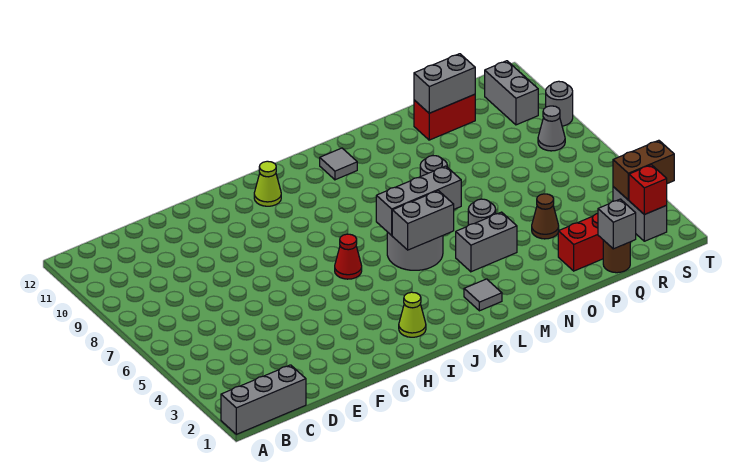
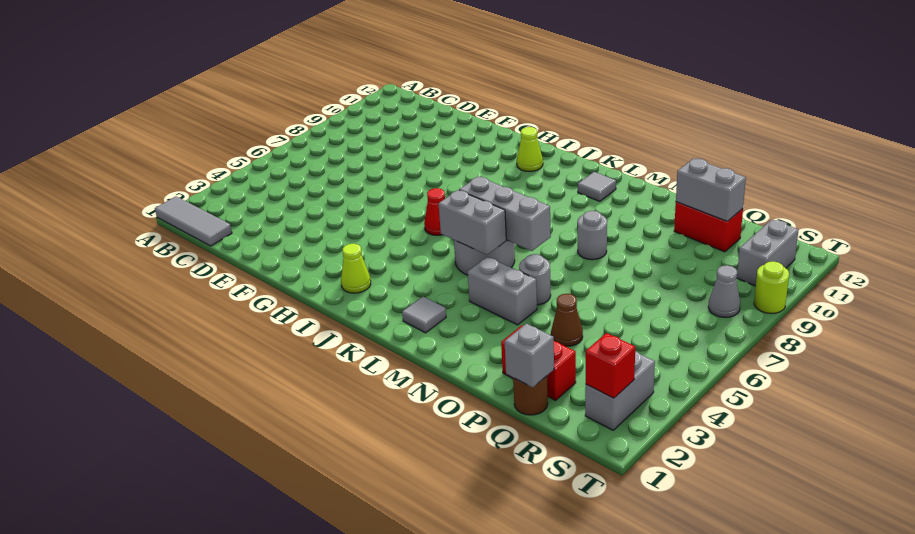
grey brick A1:C1 level 1 -> grey tile A1:C1 level 1
brown brick S3:T3 level 2 -> none
grey round brick T9 level 1 -> lime round brick T9 level 1

